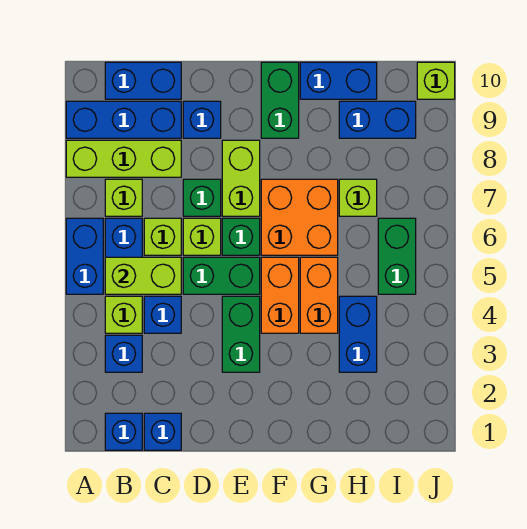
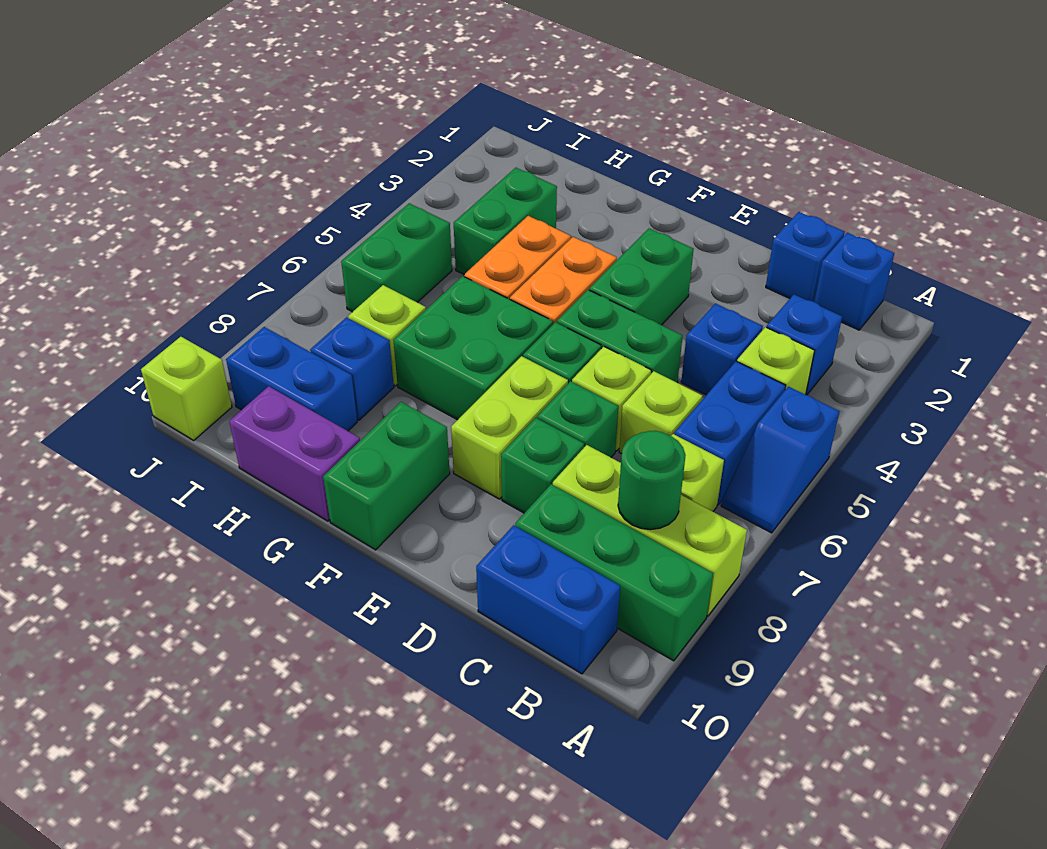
blue brick A5:A6 level 1 -> blue slope A5:A6 level 1 top 5
blue brick A9:C9 level 1 -> green brick A9:C9 level 1
lime brick B5:C5 level 2 -> none
none -> green round brick B8 level 2
none -> green brick D8 level 1
blue brick D9 level 1 -> blue brick H8 level 1
orange brick F6:G7 level 1 -> green brick F6:G7 level 1
blue brick G10:H10 level 1 -> purple brick G10:H10 level 1
blue brick H3:H4 level 1 -> green brick H3:H4 level 1

